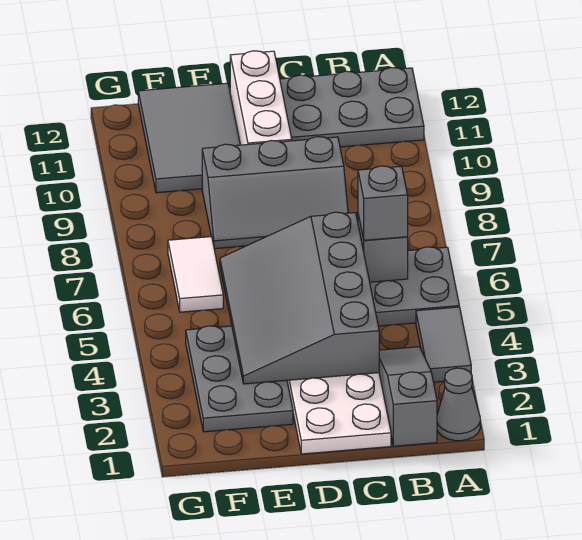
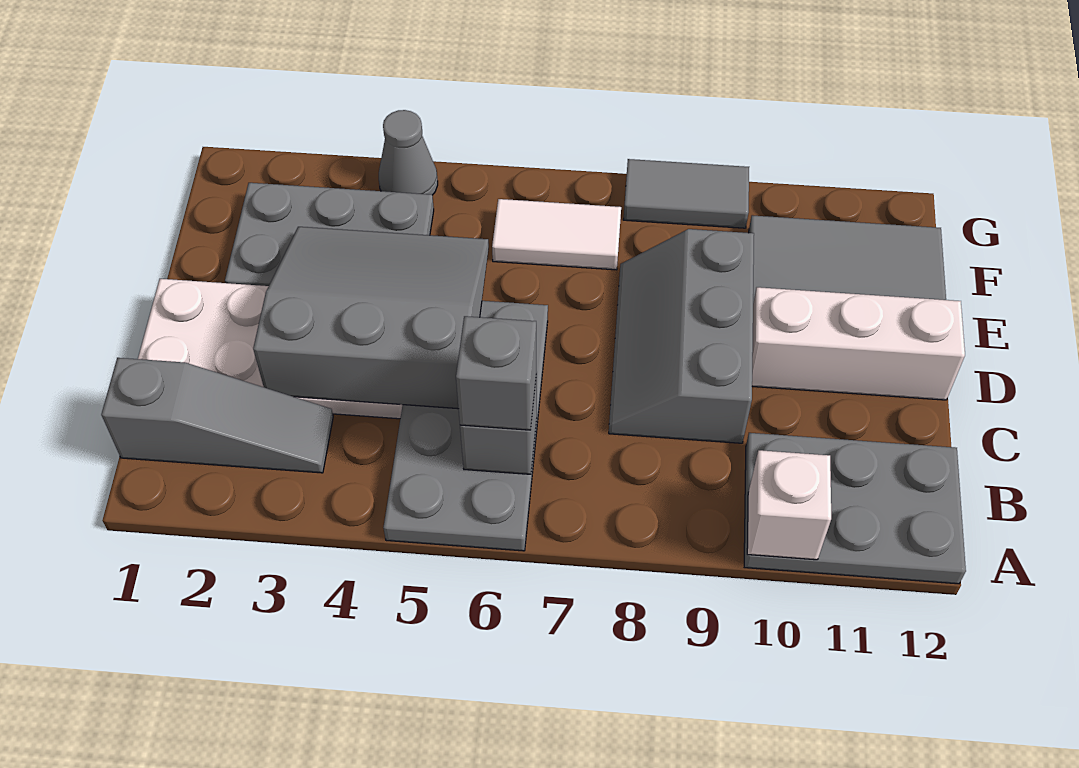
grey cone A1 level 1 -> grey cone G4 level 1
grey tile A3:A4 level 1 -> grey tile G8:G9 level 1
none -> white brick A10 level 2
grey plate A11:C12 level 1 -> grey plate A10:B12 level 1
grey slope C3:E6 level 2 top C -> grey slope C3:E5 level 2 top C

